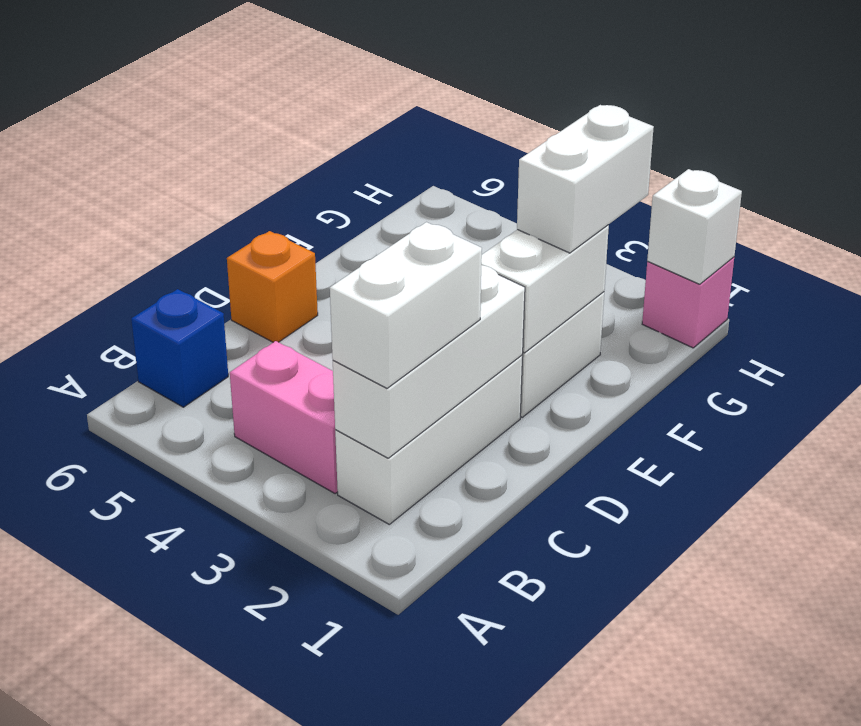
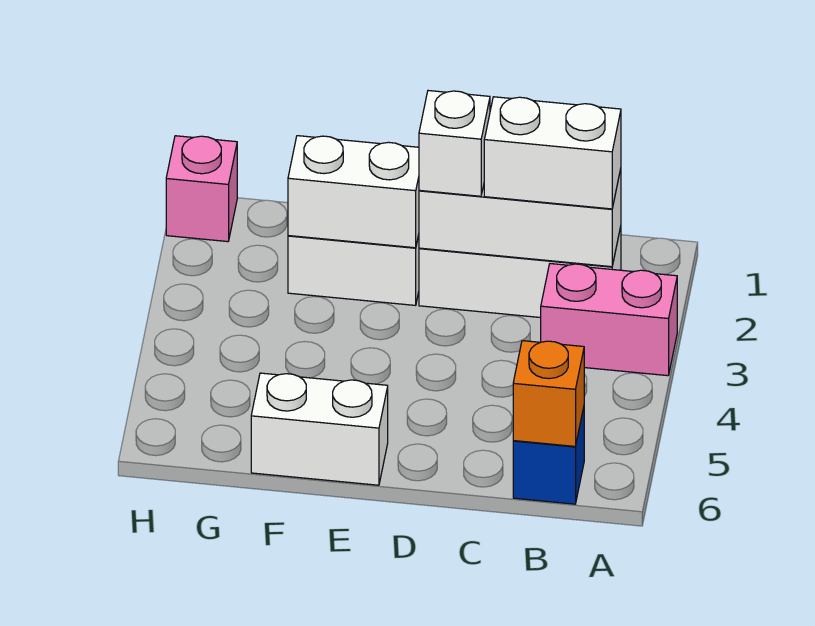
pink brick B3:B4 level 1 -> pink brick A3:B3 level 1
orange brick D6 level 1 -> orange brick B6 level 2
white brick F2:G2 level 3 -> white brick E6:F6 level 1
white brick H1 level 2 -> white brick D2 level 3

